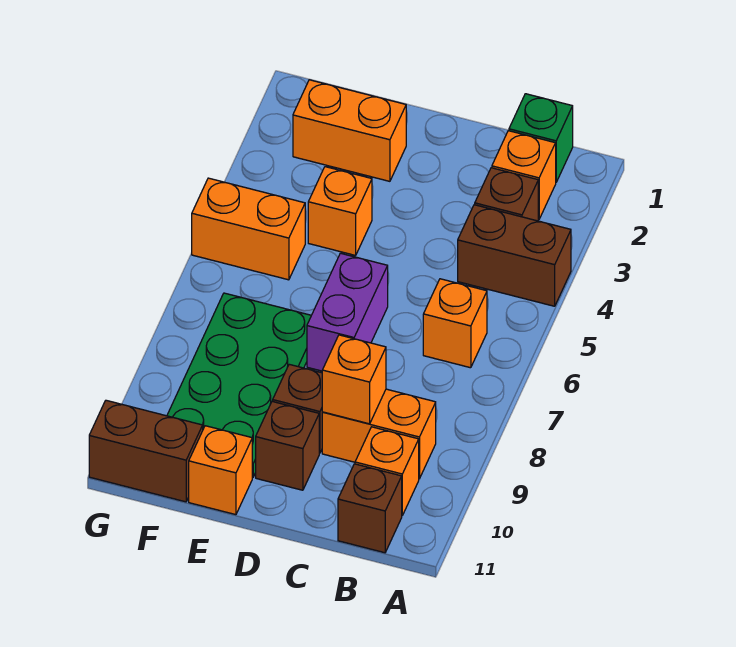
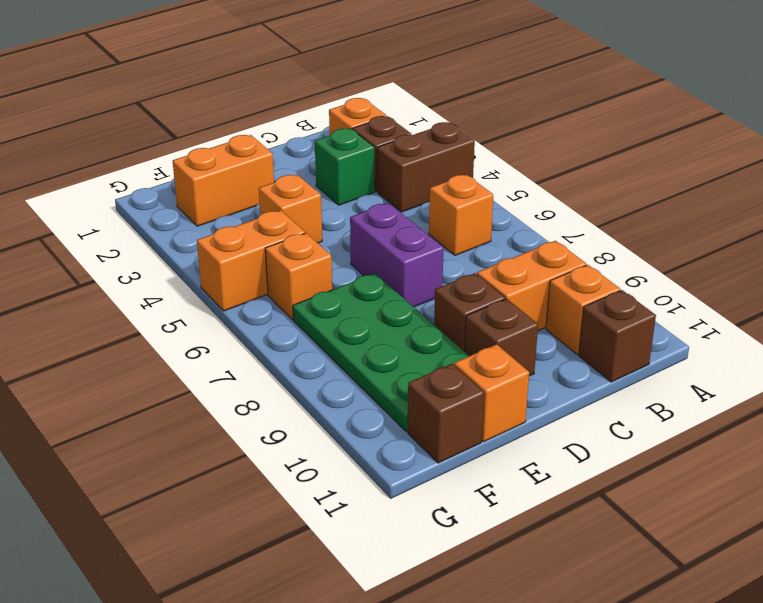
green brick B1 level 1 -> green brick C3 level 1
orange brick C9 level 2 -> orange brick F6 level 1
brown brick F11:G11 level 1 -> brown brick F11 level 1

